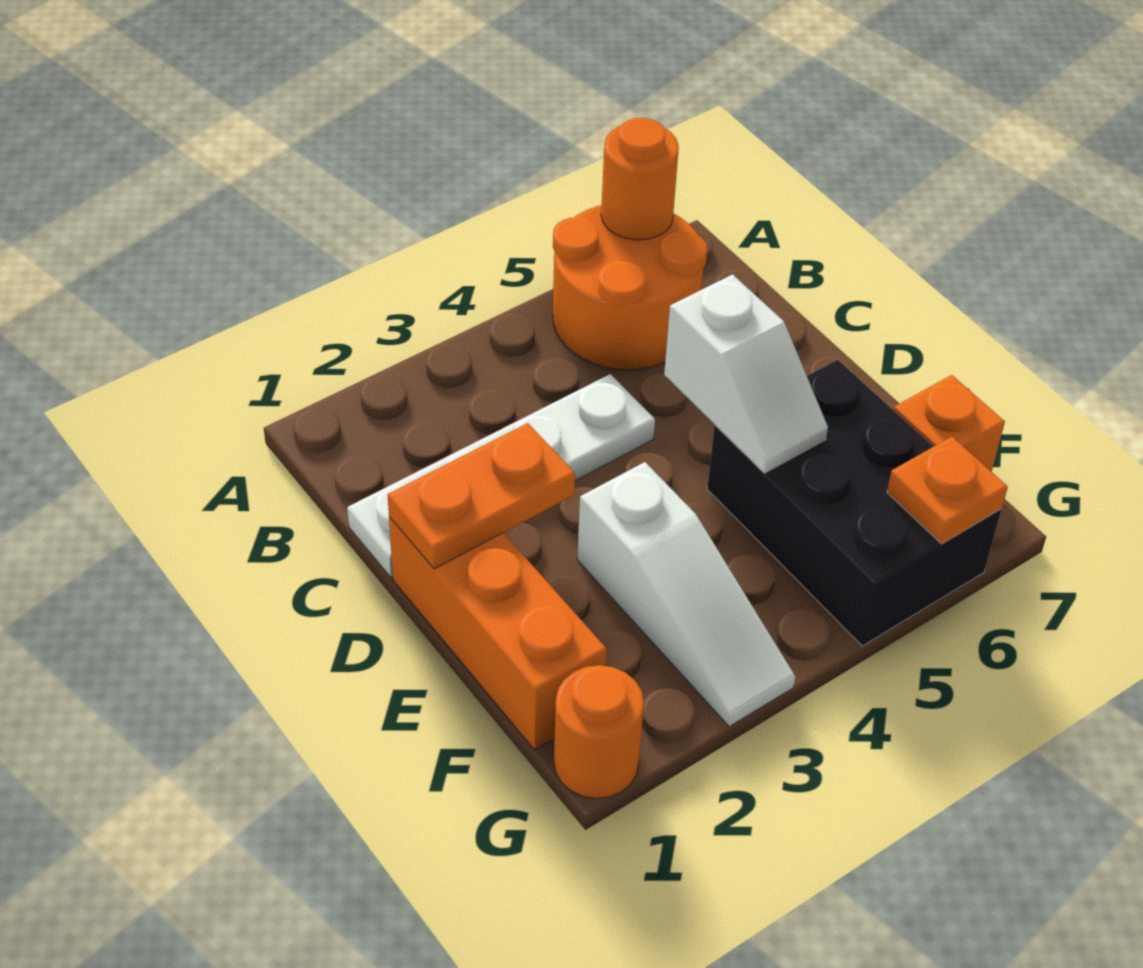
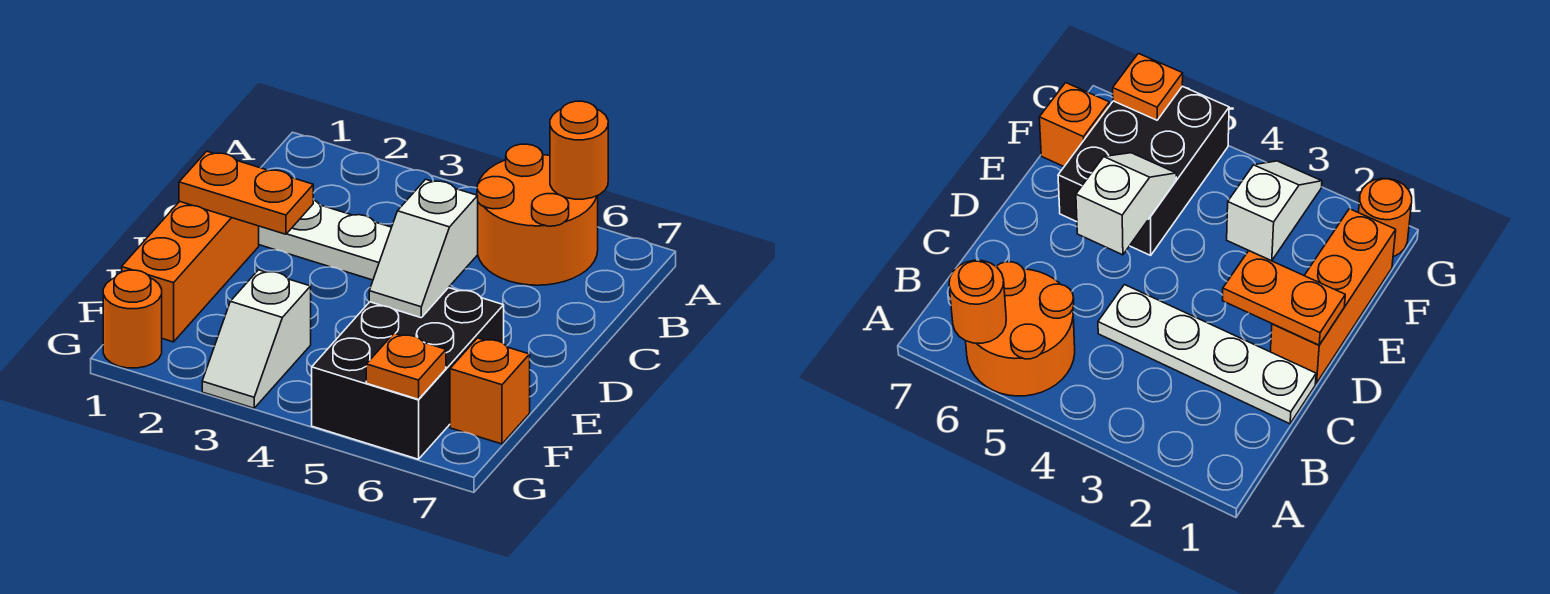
white slope E3:G3 level 1 top E -> white slope F3:G3 level 1 top F

